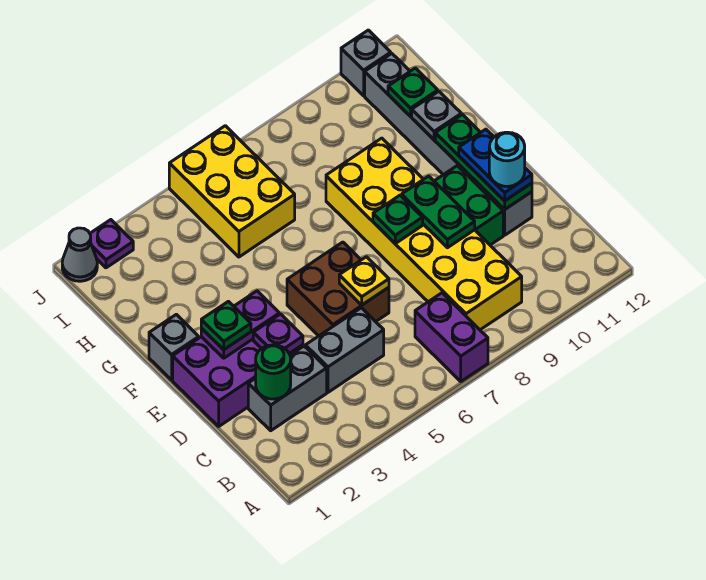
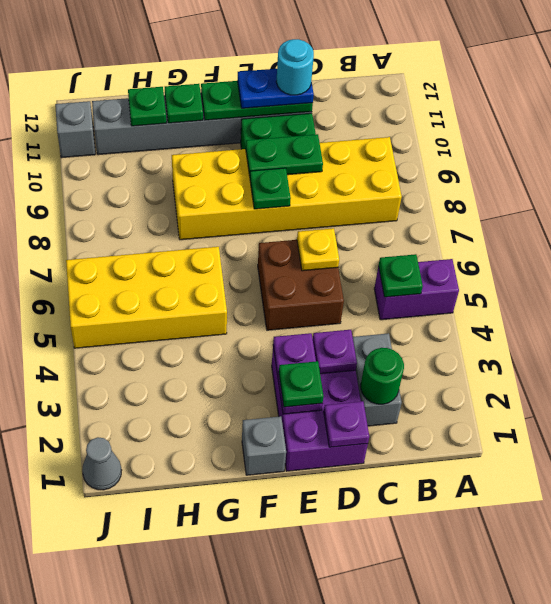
purple brick A7:B7 level 1 -> purple brick A5:B5 level 1
none -> green plate B5 level 2
grey brick C4:C5 level 1 -> none
grey plate G11 level 2 -> green plate G11 level 2
yellow brick H5:J6 level 1 -> yellow brick G5:J6 level 1
purple plate J2 level 1 -> purple plate D1 level 2

